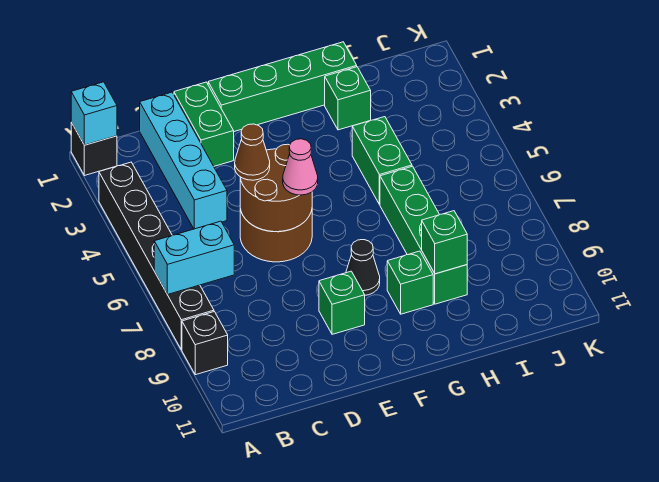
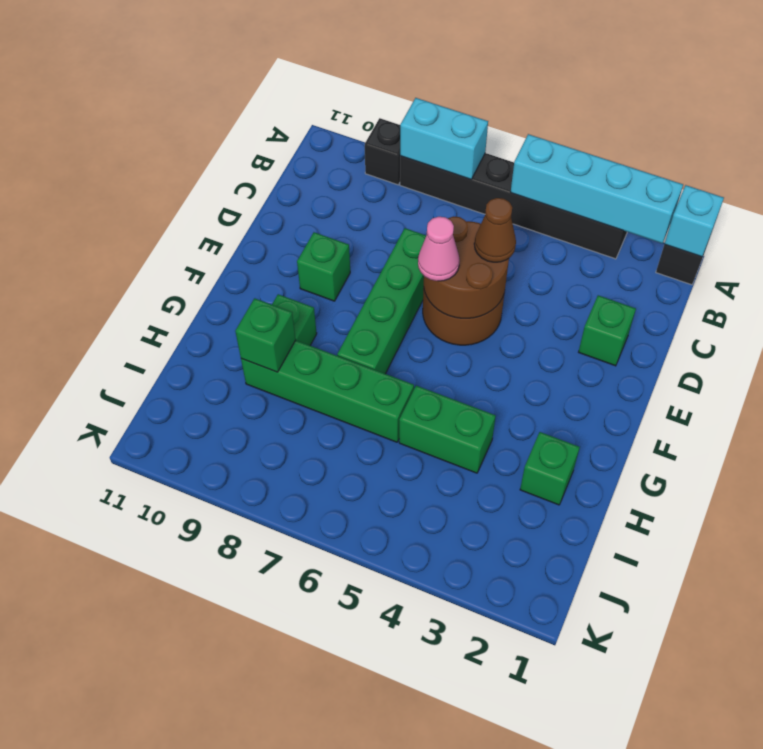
cyan brick A7:B7 level 2 -> cyan brick A7:A8 level 2
cyan brick C1:C4 level 1 -> cyan brick A2:A5 level 2
green brick D1:D2 level 1 -> green brick D2 level 1
green brick E1:H1 level 1 -> green brick D7:G7 level 1
black cone F8 level 1 -> none

